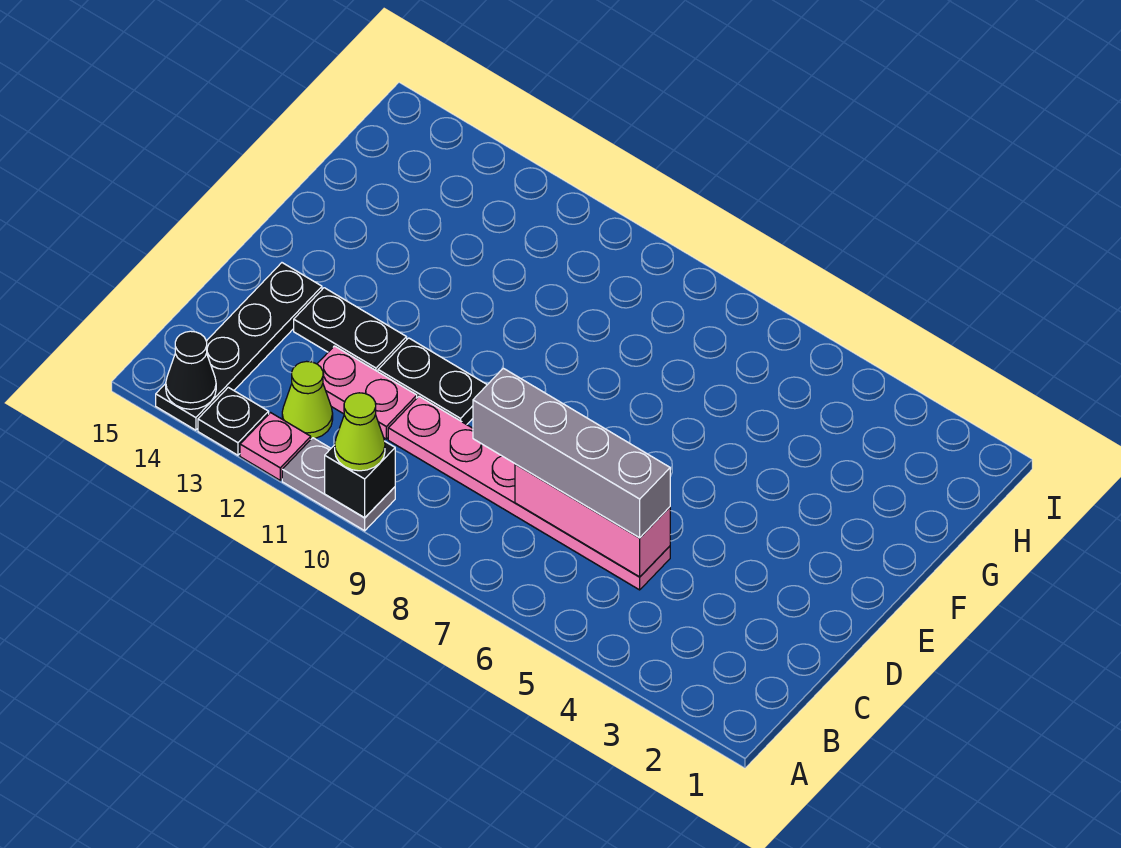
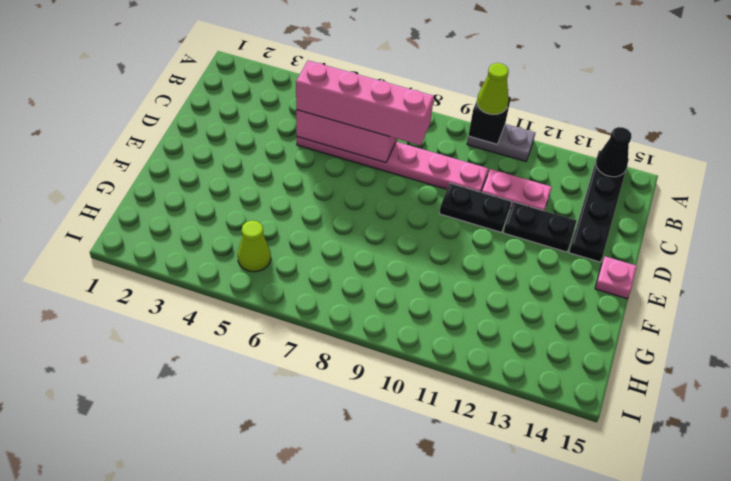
pink plate A12 level 1 -> pink plate E15 level 1
black plate A13 level 1 -> none
lime cone B12 level 1 -> lime cone H5 level 1
grey brick C5:C8 level 3 -> pink brick C5:C8 level 3

